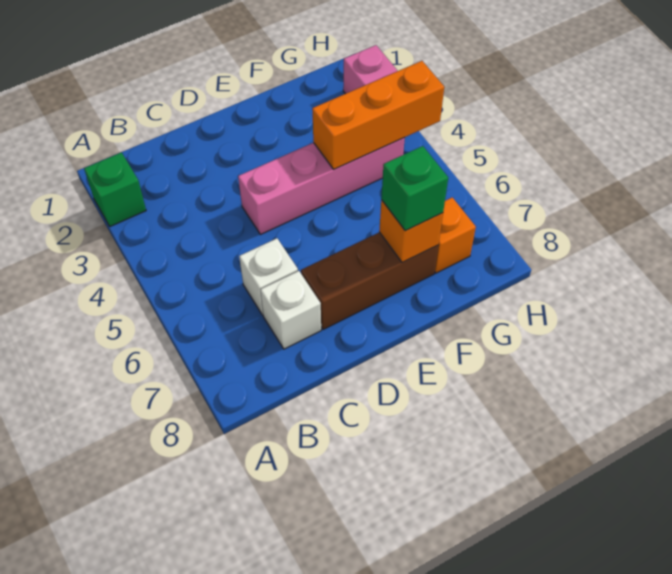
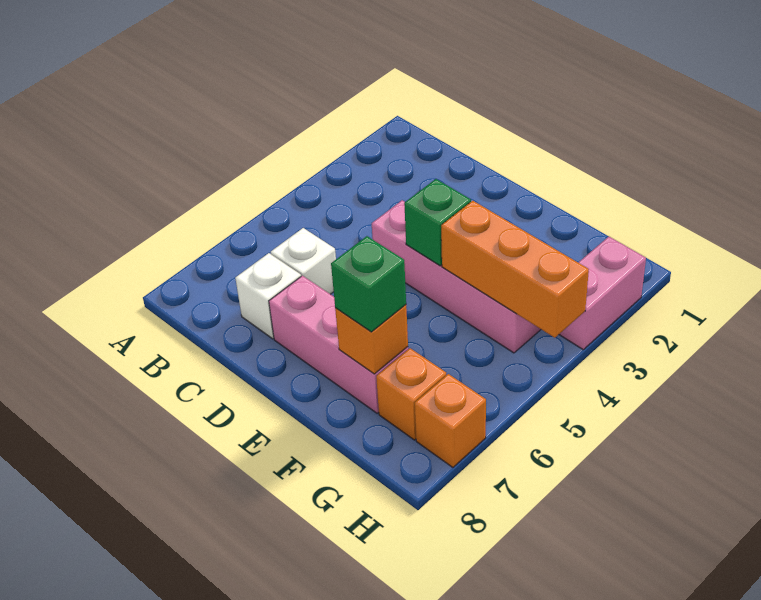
green brick A2 level 1 -> green brick E4 level 2
brown brick D7:F7 level 1 -> pink brick D7:F7 level 1
none -> orange brick H7 level 1

